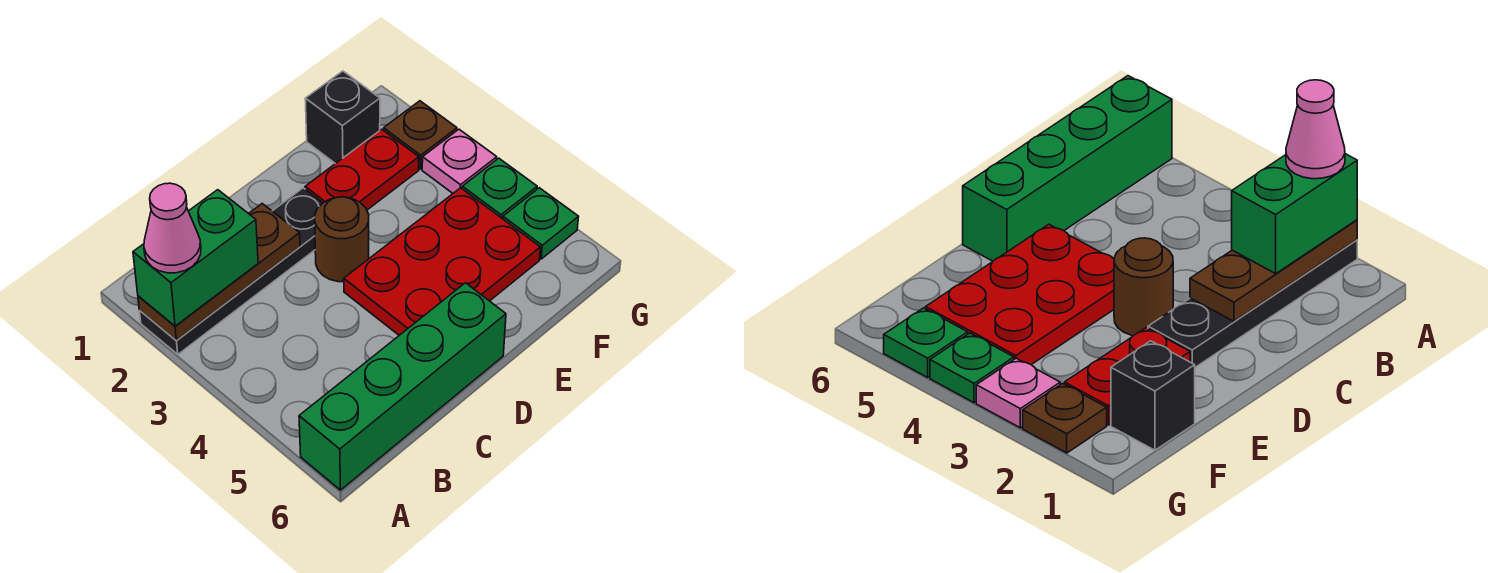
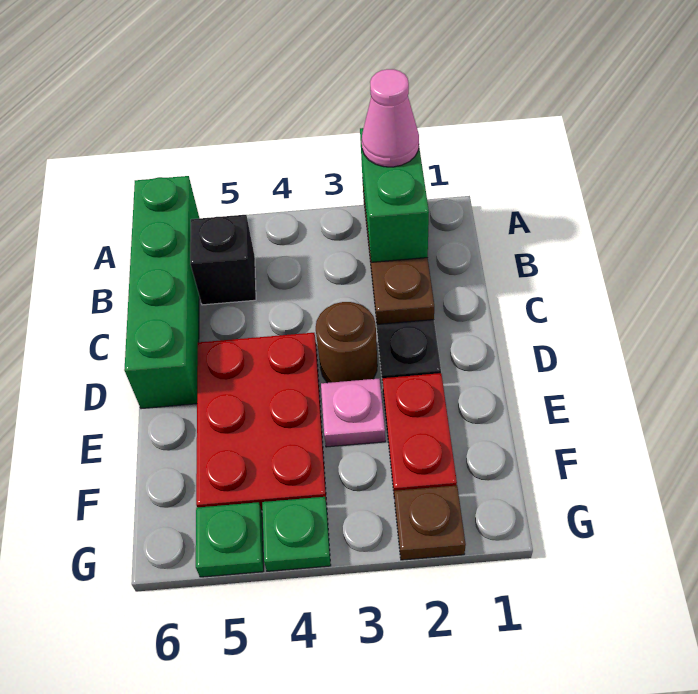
black brick F1 level 1 -> black brick B5 level 1
pink plate G3 level 1 -> pink plate E3 level 1

